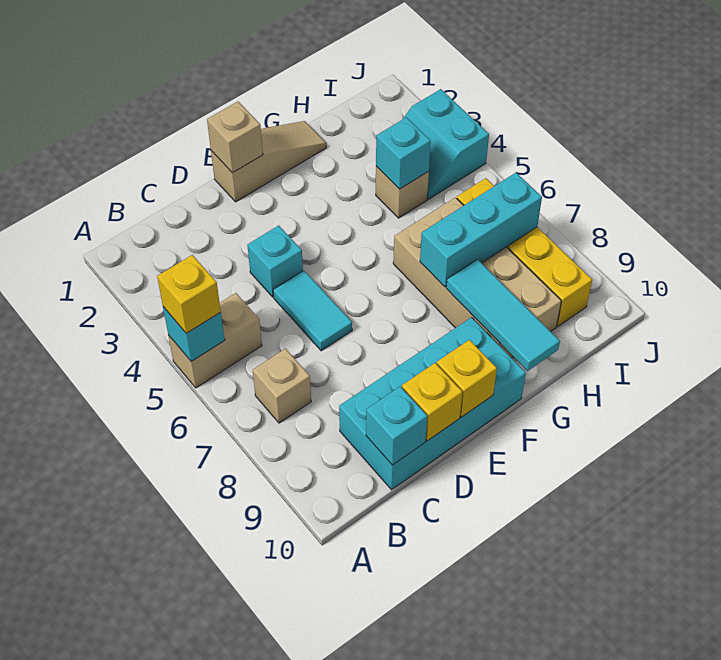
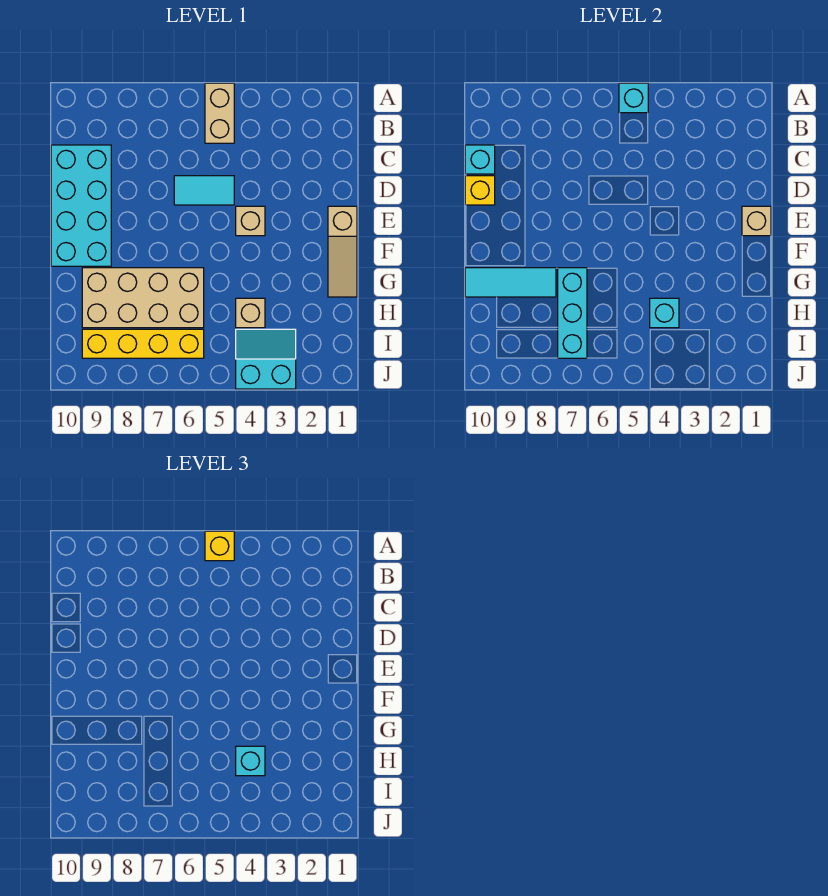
tan brick B7 level 1 -> tan brick E4 level 1
cyan brick D4 level 1 -> cyan brick H4 level 3
yellow brick E10 level 2 -> none

